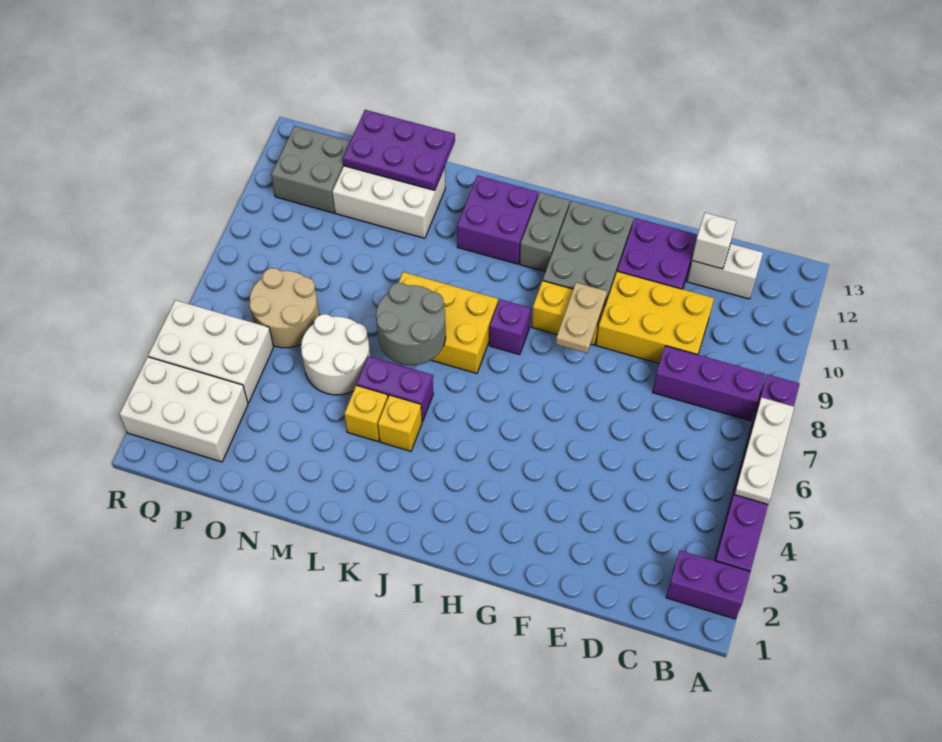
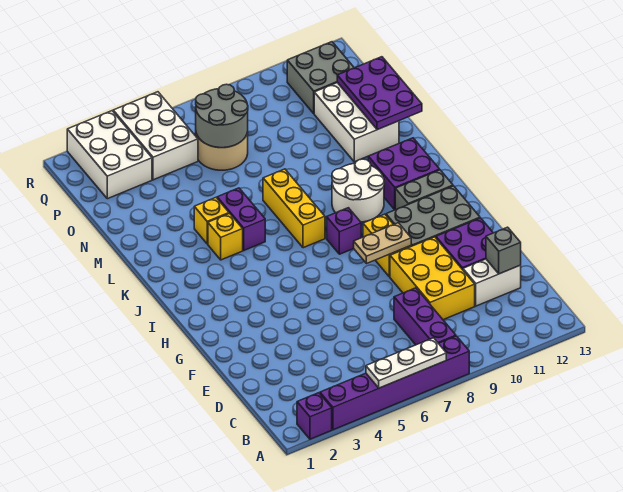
purple brick A2:B2 level 1 -> purple brick A2 level 1
white brick C12:D12 level 1 -> white brick D11:D12 level 1
white brick D12 level 2 -> grey brick D12 level 2
yellow brick J7:L8 level 1 -> yellow brick J7:L7 level 1
grey round brick K6:L7 level 2 -> grey round brick O6:P7 level 2
white round brick M5:N6 level 1 -> white round brick J9:K10 level 1

